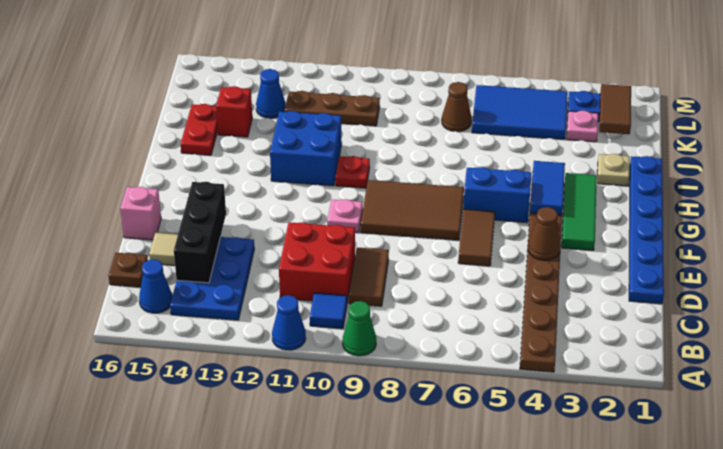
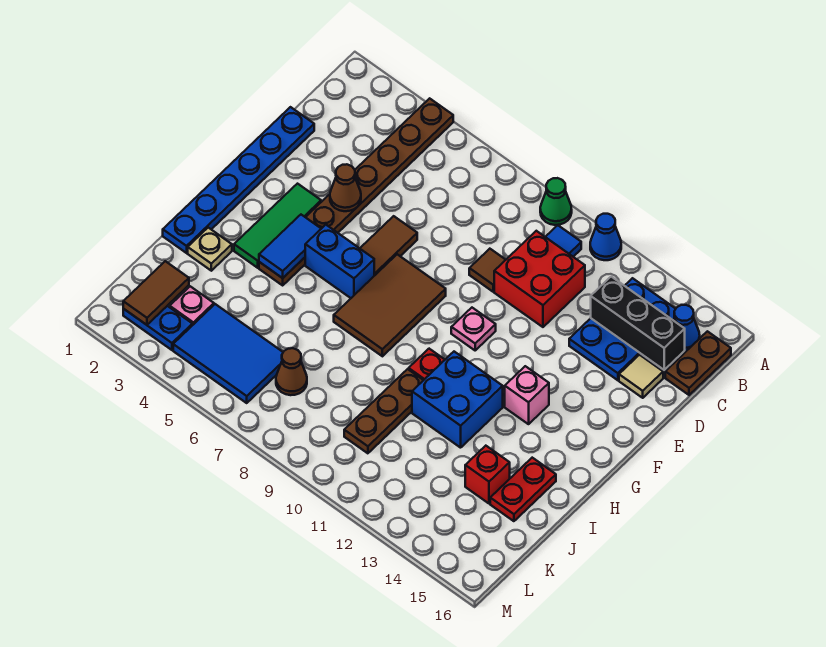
brown tile C9:D9 level 1 -> brown tile D9 level 1
black brick C14:E14 level 2 -> black brick C13:C15 level 2
brown plate C16 level 1 -> brown plate B16:C16 level 1
pink brick E16 level 1 -> pink brick G13 level 1
brown tile F7:G9 level 1 -> brown tile F7:H8 level 1
brown plate K10:K12 level 1 -> brown plate I10:K10 level 1
blue cone K13 level 1 -> none

